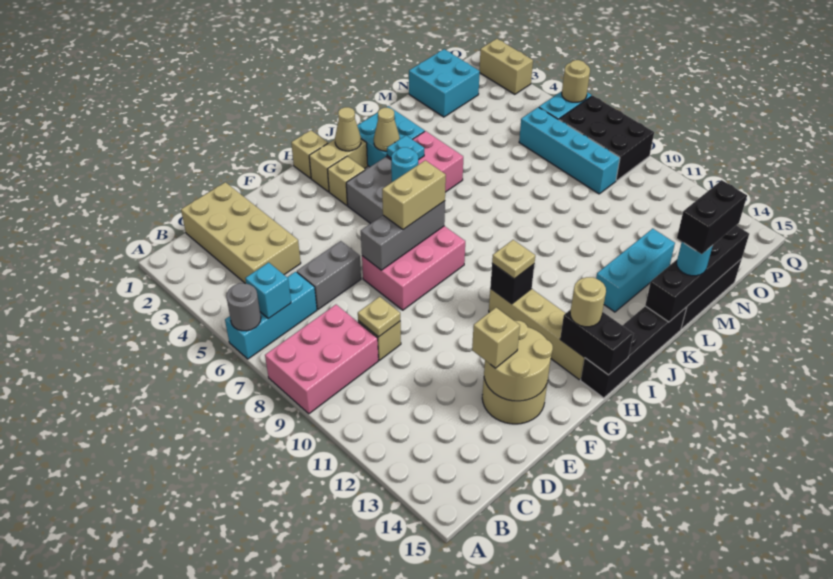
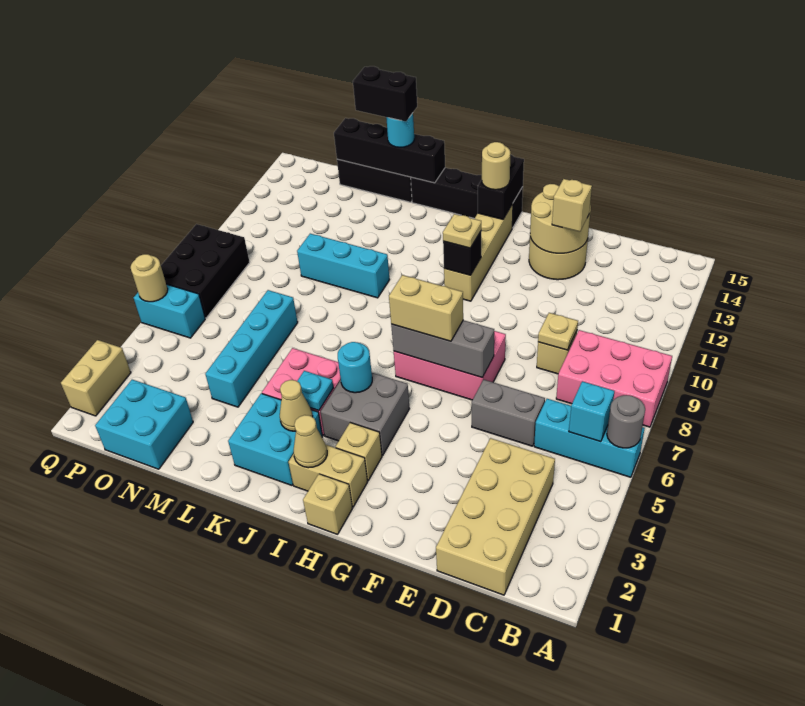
cyan brick K13:M13 level 1 -> cyan brick K10:M10 level 1
cyan brick O6:O9 level 1 -> cyan brick M4:M7 level 1

